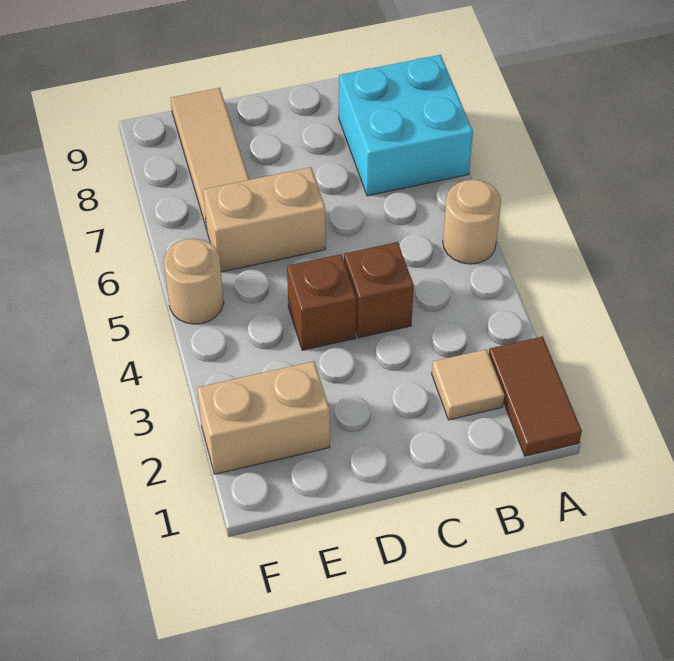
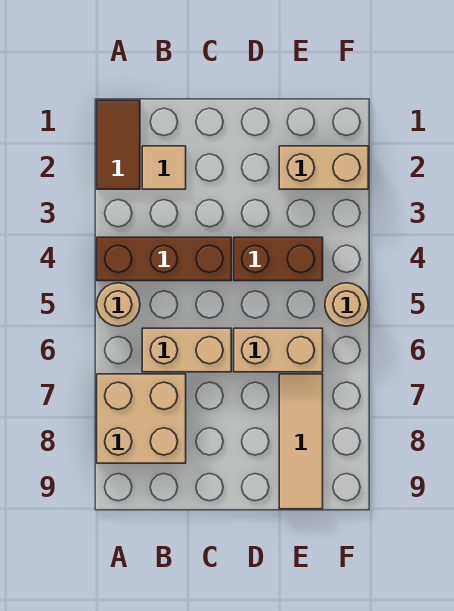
cyan brick A7:B8 level 1 -> tan brick A7:B8 level 1
none -> tan brick B6:C6 level 1
brown brick C4 level 1 -> brown brick A4:C4 level 1
brown brick D4 level 1 -> brown brick D4:E4 level 1

